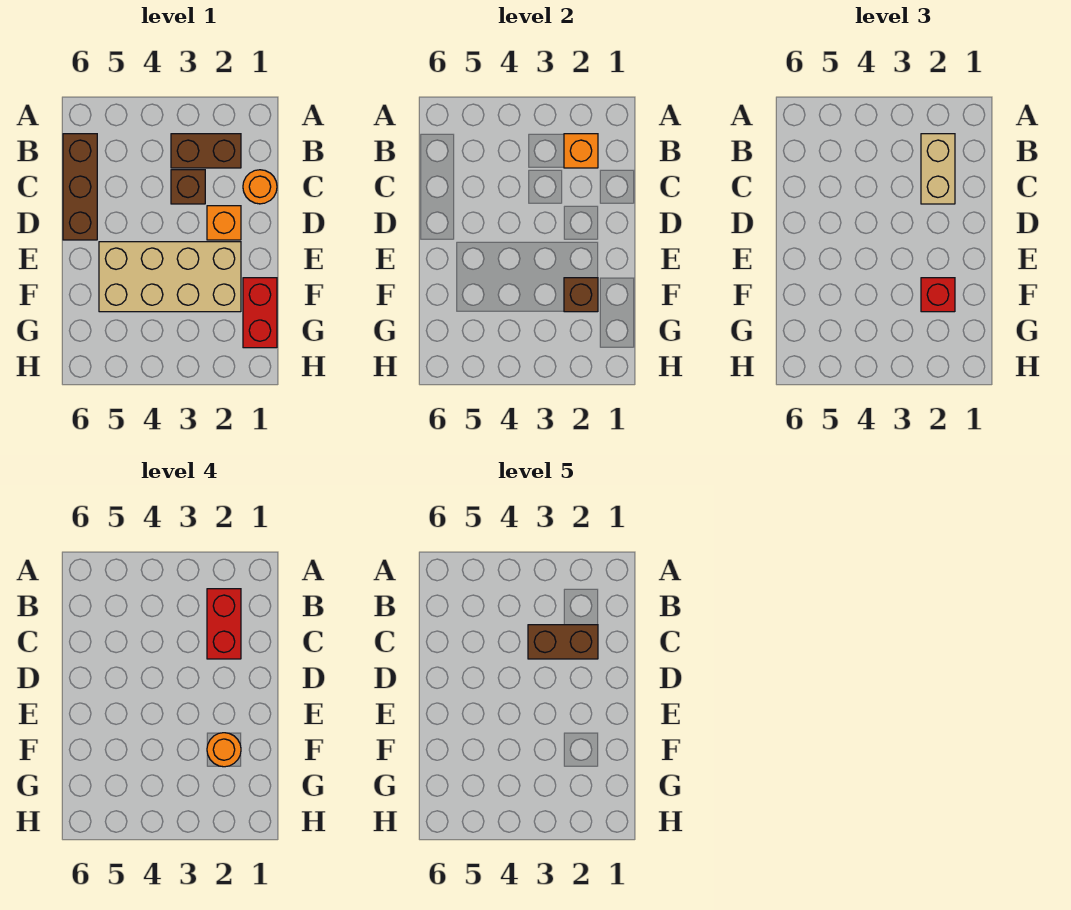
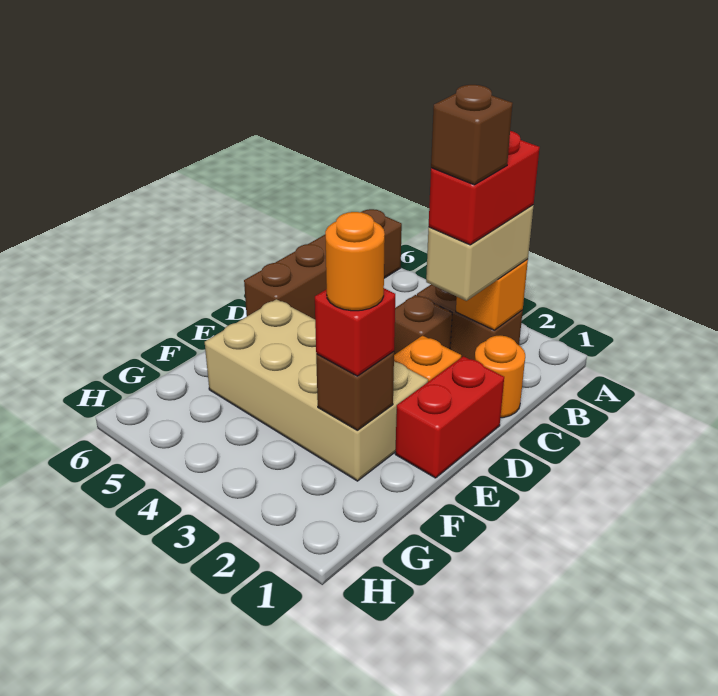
brown brick B6:D6 level 1 -> brown brick A6:D6 level 1
brown brick C2:C3 level 5 -> brown brick C2 level 5
red brick F1:G1 level 1 -> red brick D1:E1 level 1

